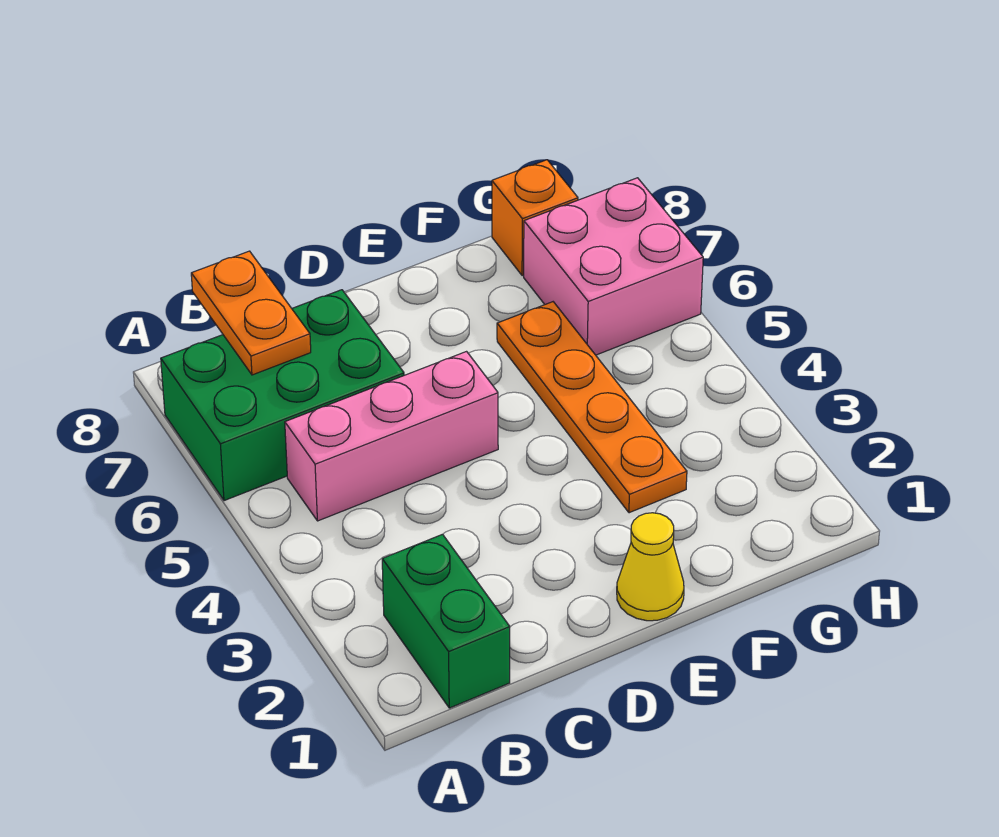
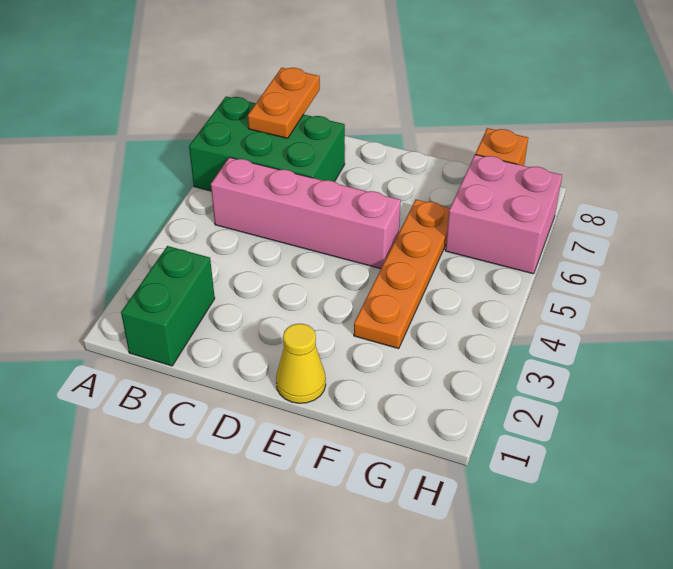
pink brick B5:D5 level 1 -> pink brick B5:E5 level 1

